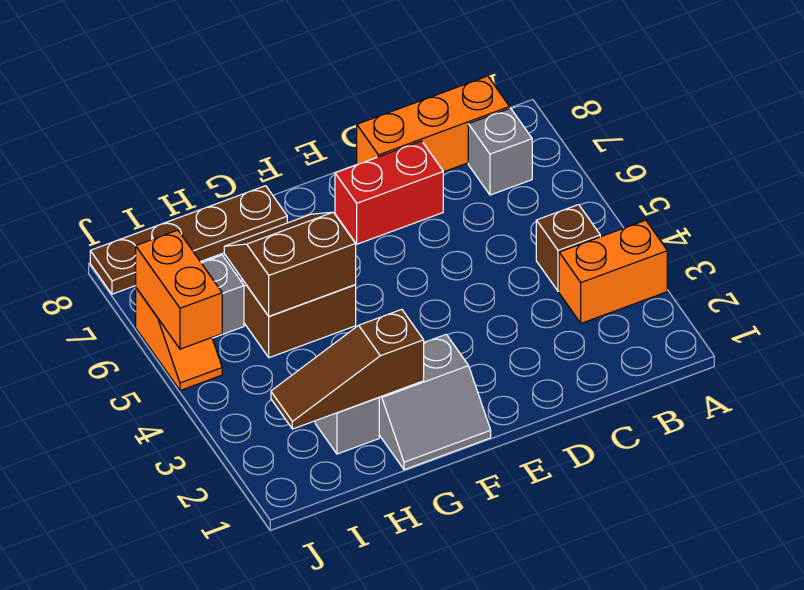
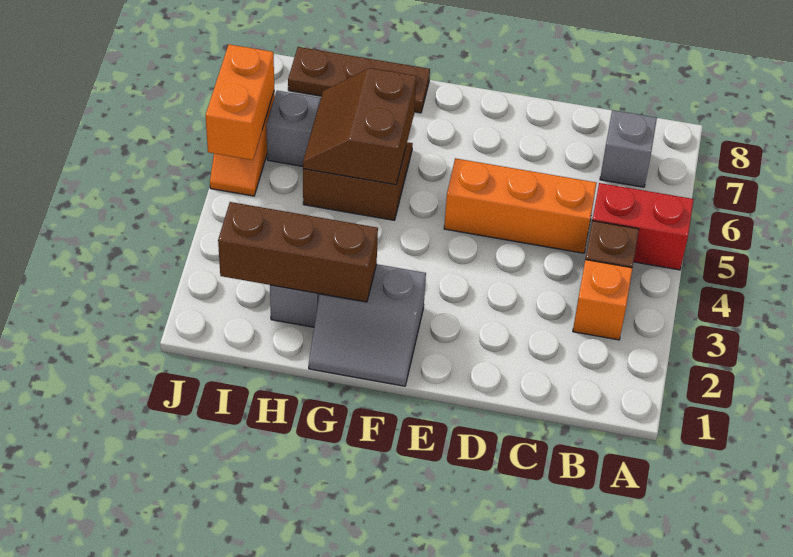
orange brick A3:B3 level 1 -> orange brick B3 level 1
orange brick B8:D8 level 1 -> orange brick C5:E5 level 1
red brick D7:E7 level 1 -> red brick A5:B5 level 1
brown slope G2:I2 level 2 top G -> brown brick G2:I2 level 2
brown slope G5:H6 level 2 top 5 -> brown slope G5:H6 level 2 top G
brown plate G8:J8 level 1 -> brown plate G8:I8 level 1

